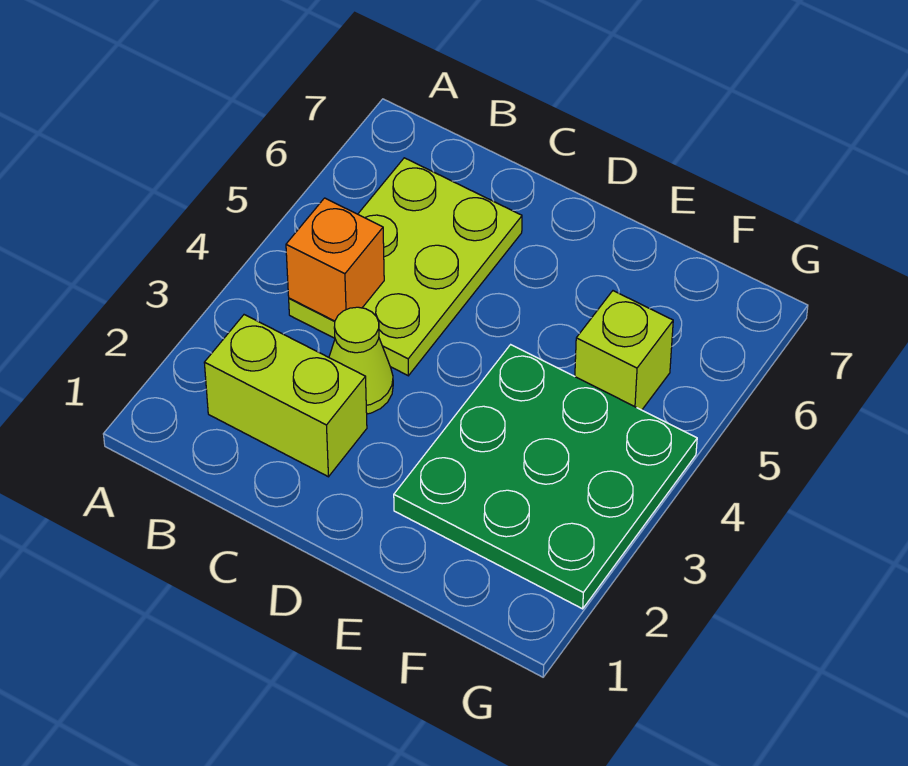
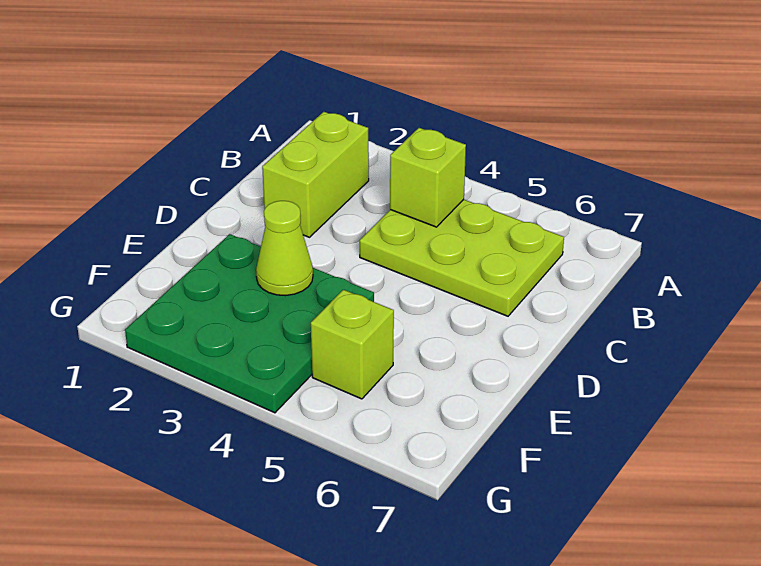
orange brick B4 level 2 -> lime brick B4 level 2
lime cone C3 level 1 -> lime cone E3 level 2

